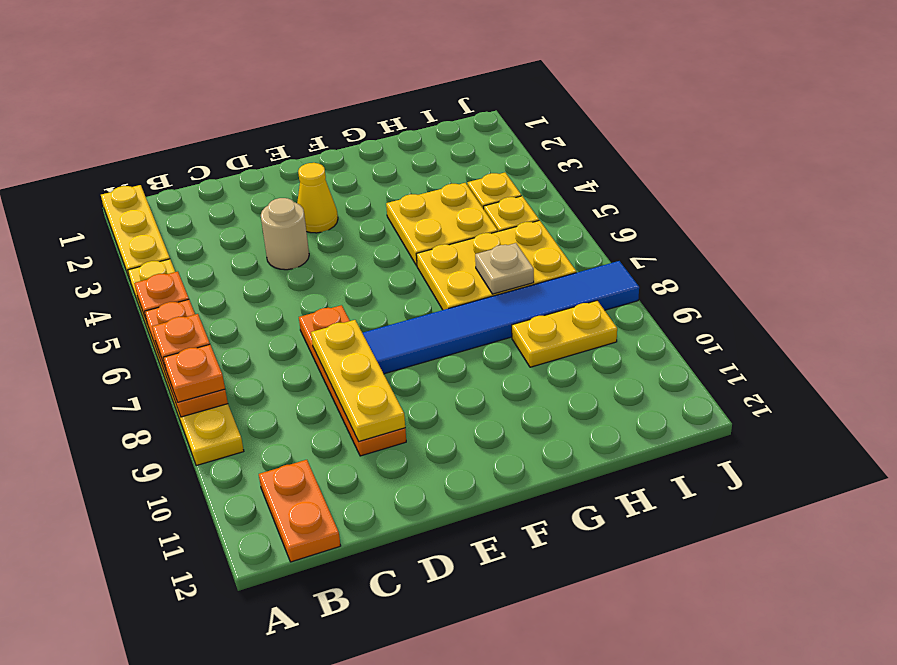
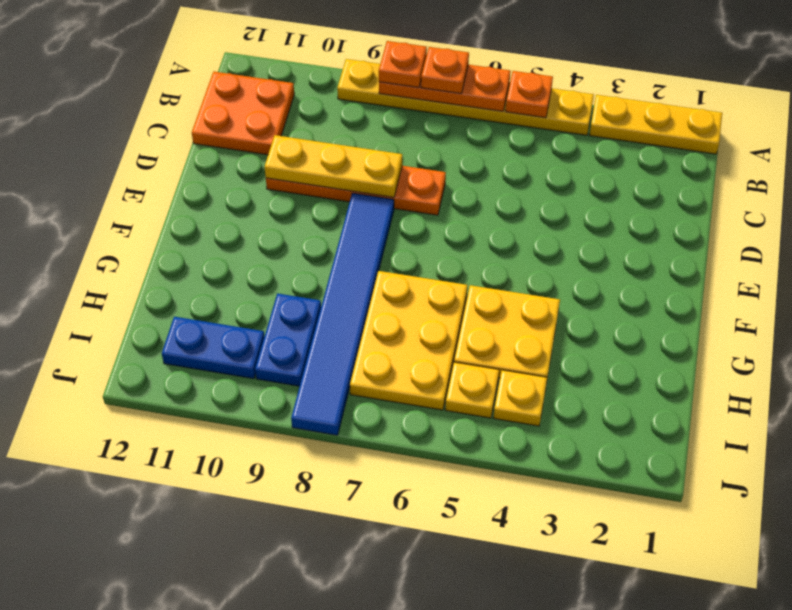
orange plate B11:B12 level 1 -> orange plate B11:C12 level 1
tan round brick D4 level 1 -> none
yellow cone E3 level 1 -> none
tan plate H7 level 2 -> none
yellow plate H9:I9 level 1 -> blue plate H9:I9 level 1
none -> blue plate I10:I11 level 1

